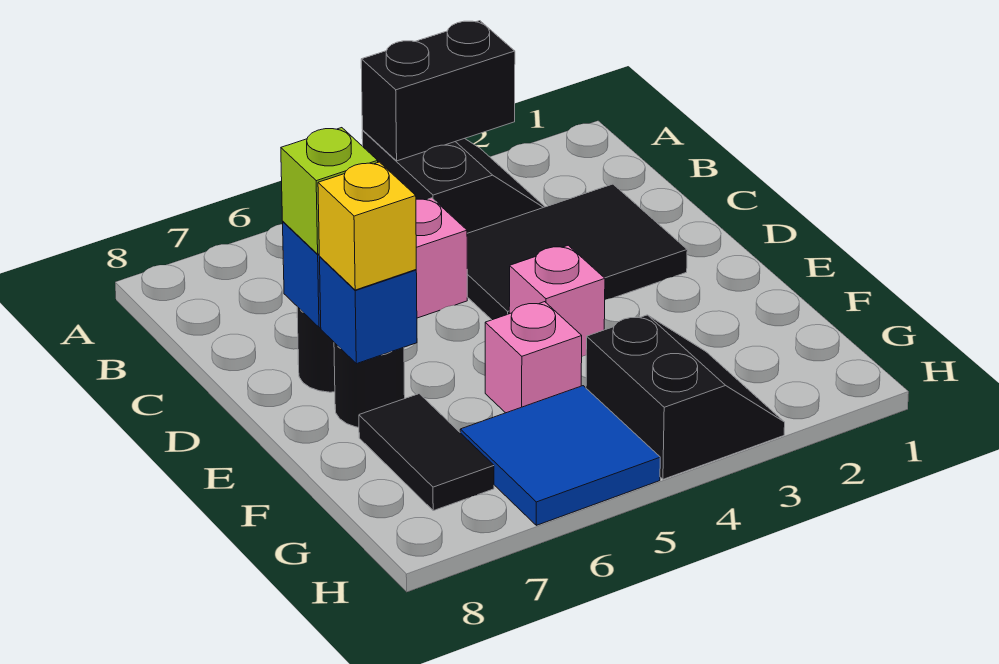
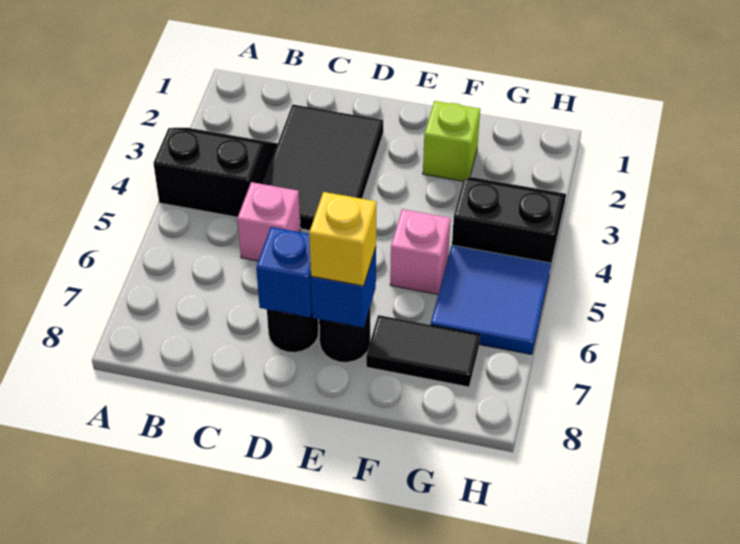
black brick A3:A4 level 2 -> none
lime brick D7 level 3 -> lime brick F2 level 1
pink brick E4 level 1 -> none

